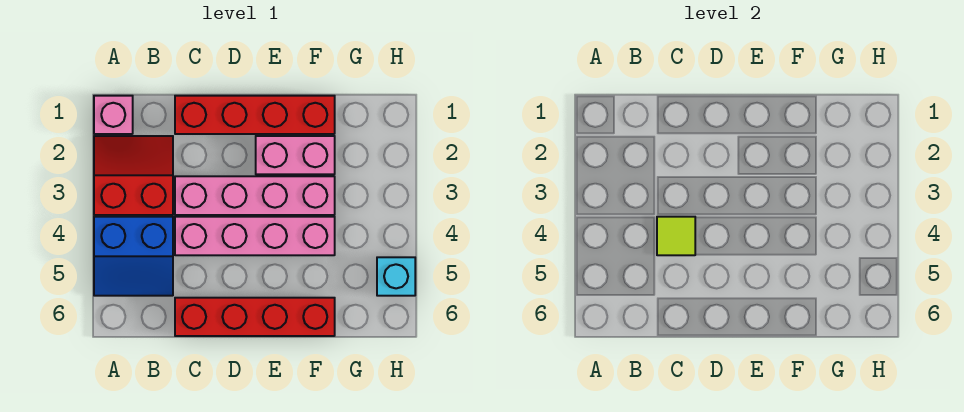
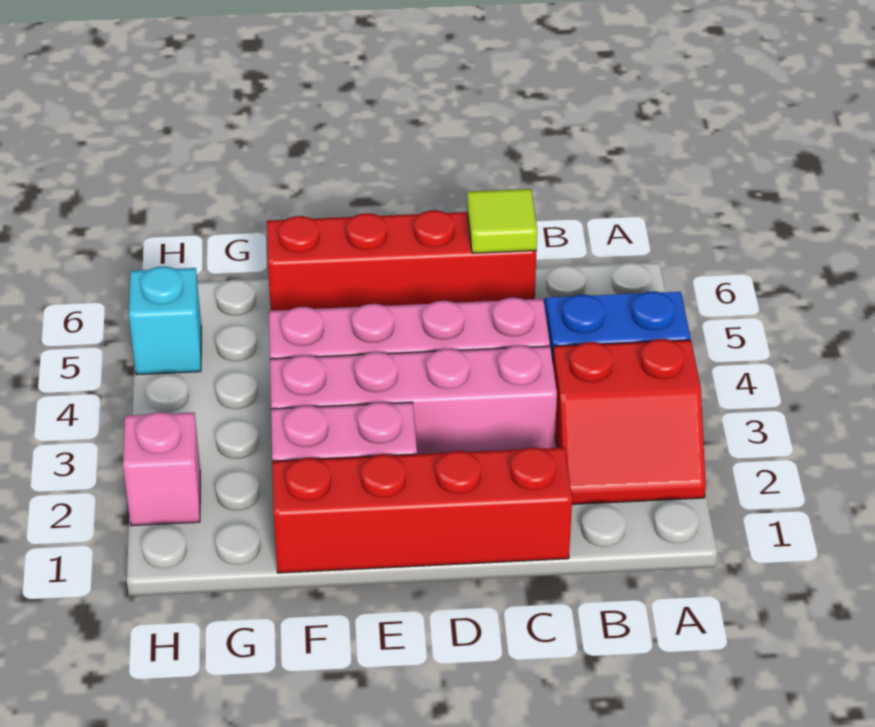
pink brick A1 level 1 -> pink brick H2 level 1
lime tile C4 level 2 -> lime tile C6 level 2

